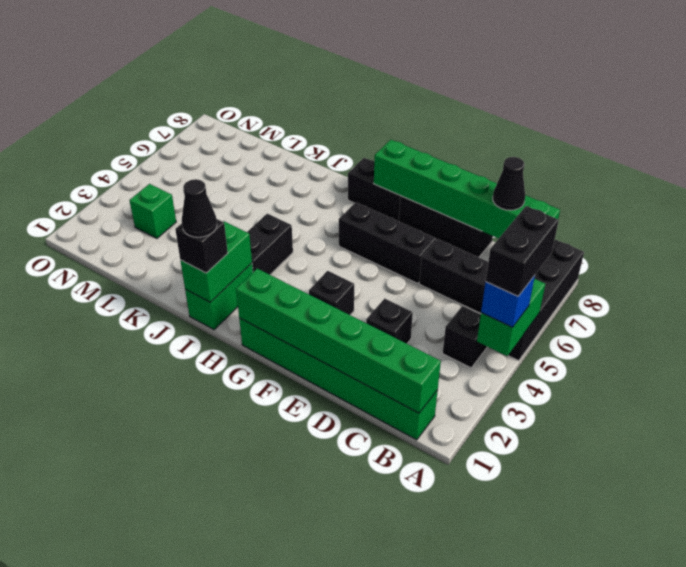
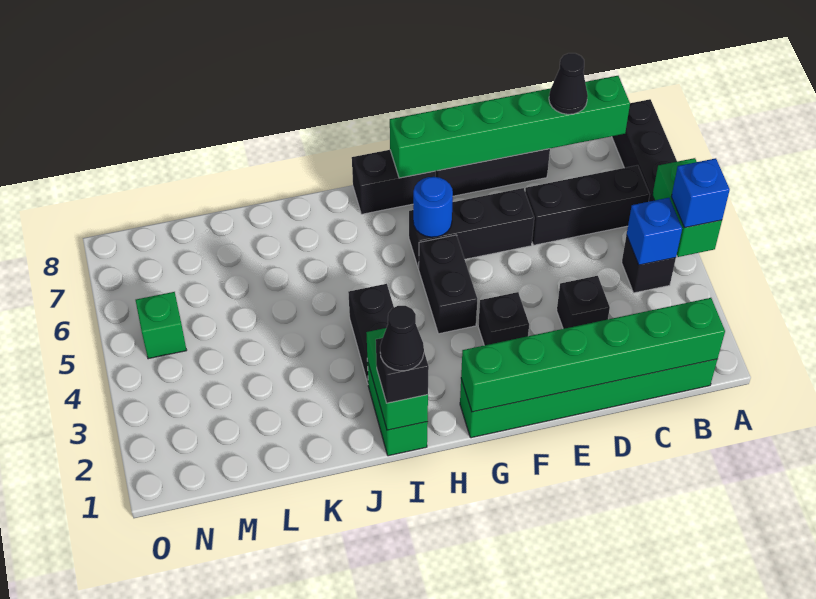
black brick A4:A5 level 4 -> black brick G4:G5 level 1
none -> blue brick B4 level 2
none -> blue round brick G6 level 2
green brick M3 level 1 -> green brick N5 level 1

